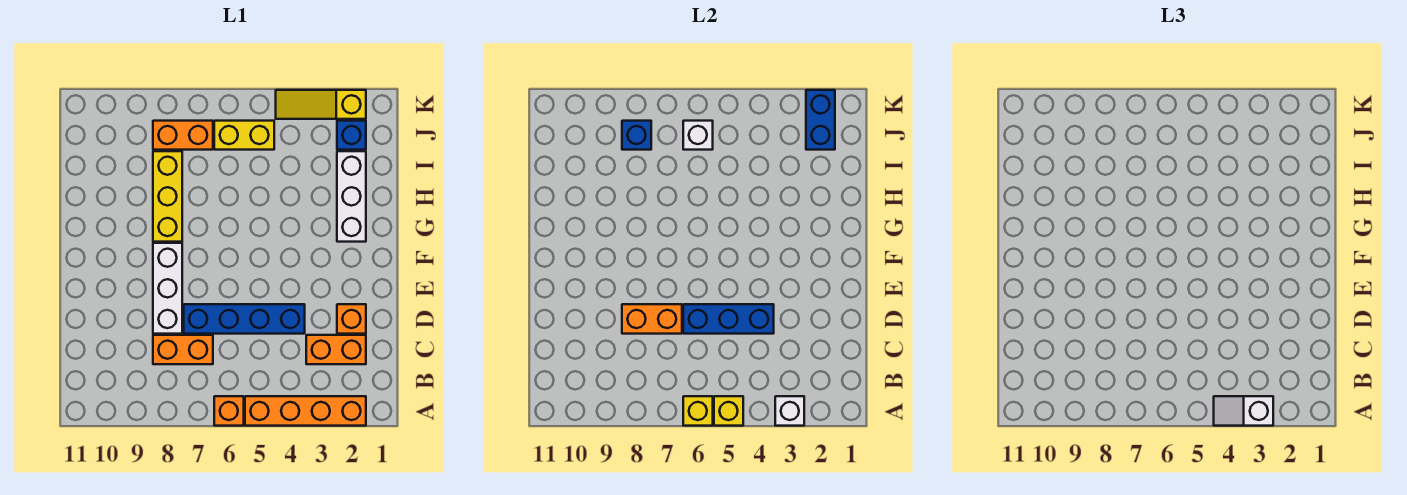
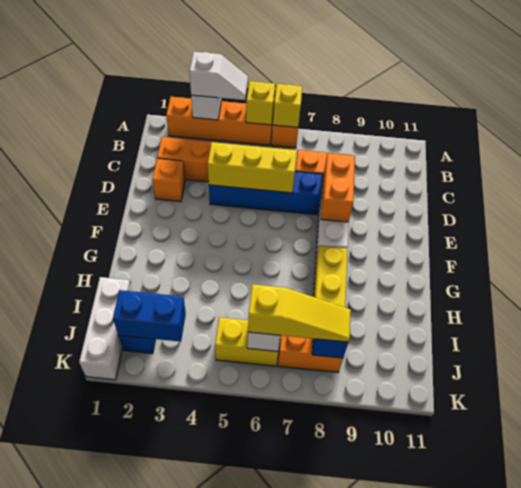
blue brick D4:D6 level 2 -> yellow brick D4:D6 level 2
orange brick D7:D8 level 2 -> orange brick D8:E8 level 2
white brick G2:I2 level 1 -> white brick I1:K1 level 1
blue brick J2:K2 level 2 -> blue brick J2:J3 level 2
yellow slope K2:K4 level 1 top 2 -> yellow slope J6:J8 level 3 top 6

